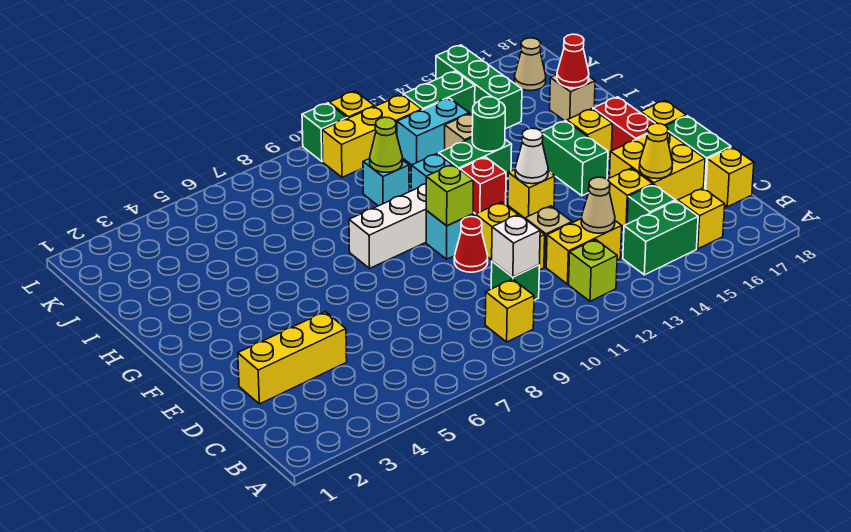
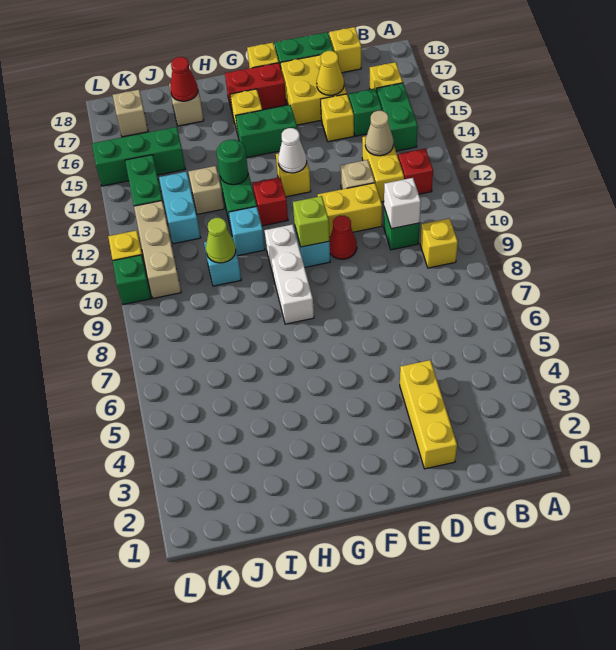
lime brick B12 level 1 -> red brick B12 level 1
yellow brick K10:K12 level 1 -> tan brick K10:K12 level 1
tan cone K17 level 1 -> tan brick K17 level 1

